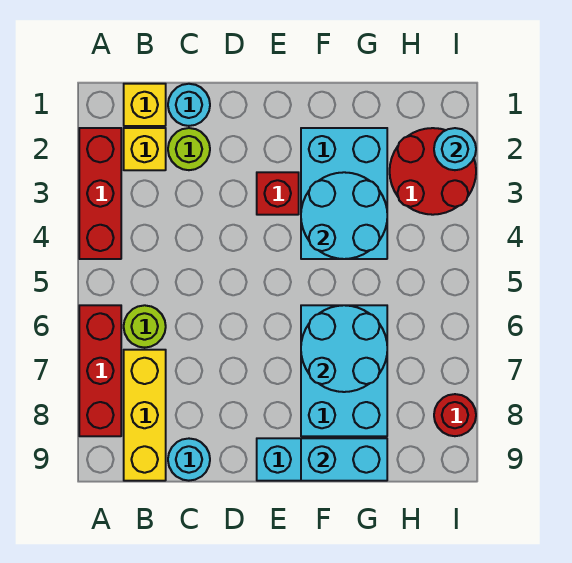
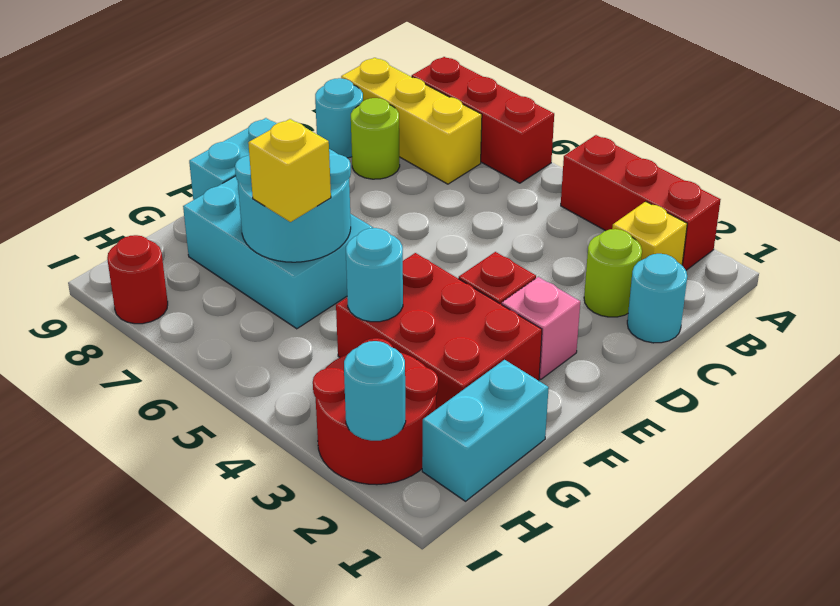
yellow brick B1 level 1 -> yellow brick G6 level 3
lime round brick B6 level 1 -> lime round brick C8 level 1
none -> pink brick E2 level 1
cyan brick F2:G4 level 1 -> red brick F2:G4 level 1
cyan round brick F3:G4 level 2 -> cyan round brick G4 level 2
cyan brick F9:G9 level 2 -> cyan brick G1:H1 level 1

